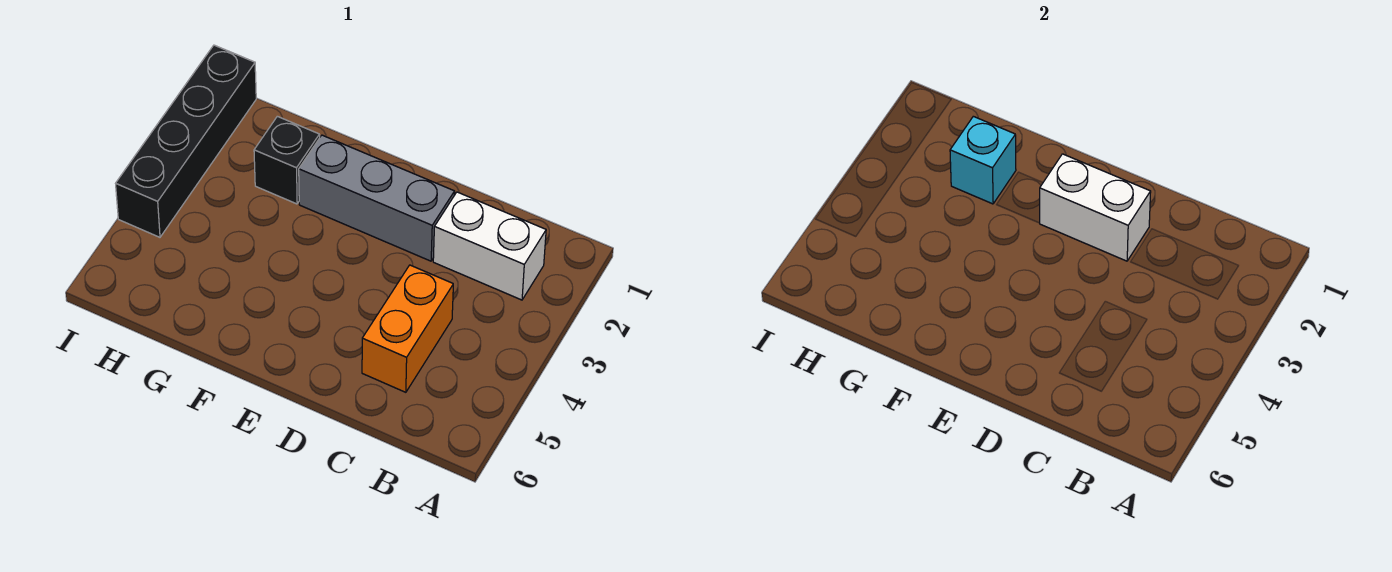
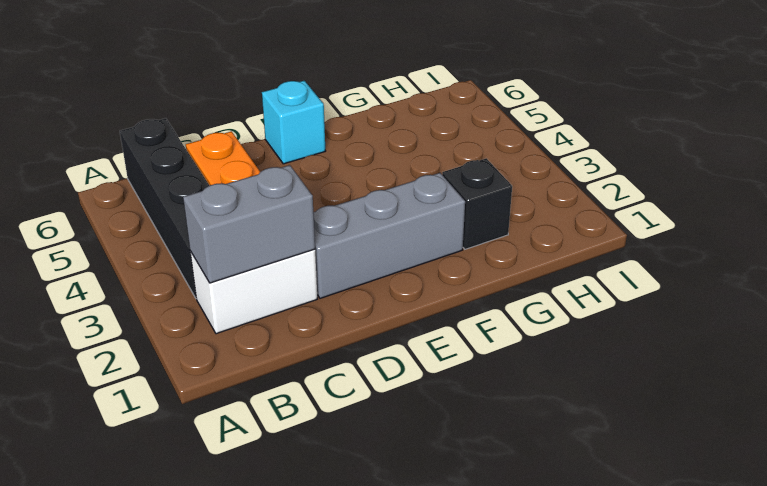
none -> grey brick B2:C2 level 2
white brick D2:E2 level 2 -> none
cyan brick G2 level 2 -> cyan brick E6 level 1
black brick I1:I4 level 1 -> black brick B3:B6 level 1

